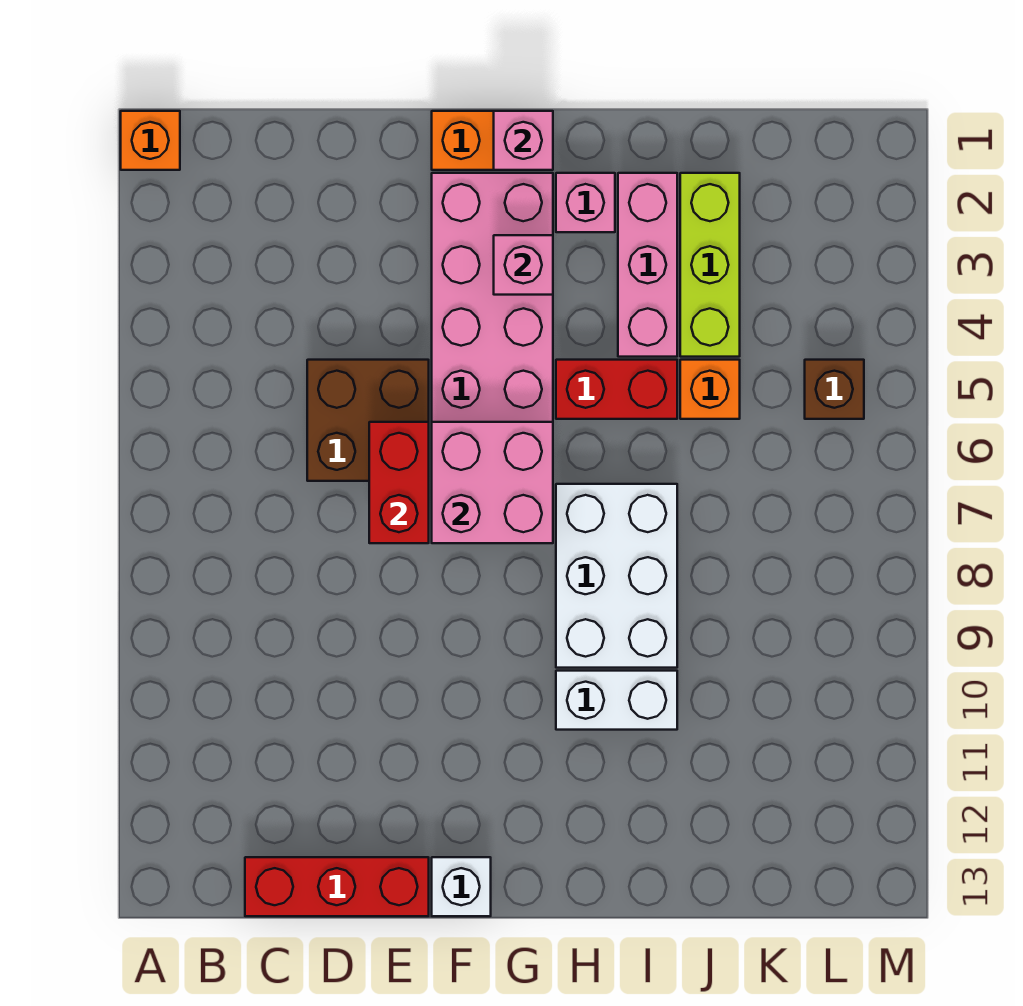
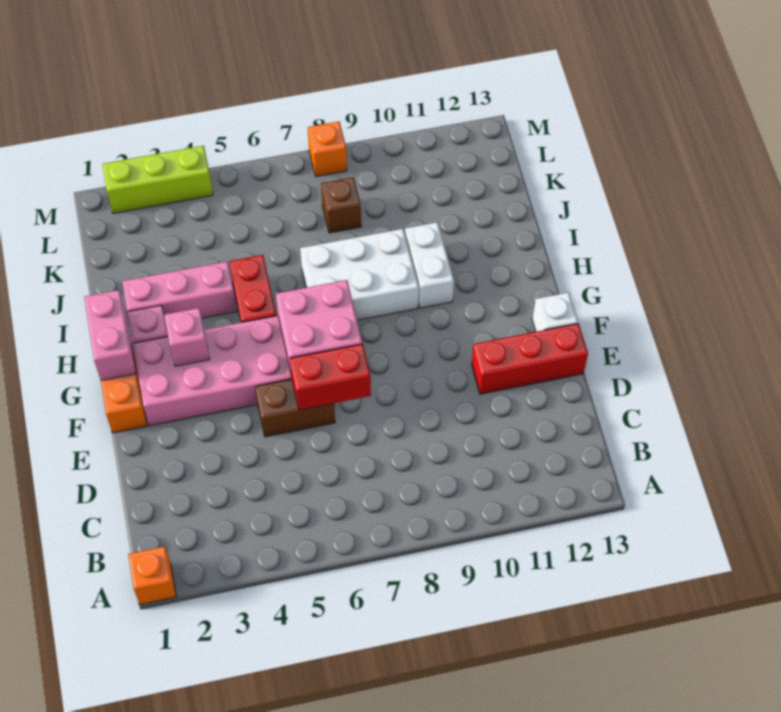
red brick C13:E13 level 1 -> red brick E11:E13 level 1
brown brick D5:E6 level 1 -> brown brick E5:E6 level 1
pink brick G1 level 2 -> pink brick G1:H1 level 2
lime brick J2:J4 level 1 -> lime brick M2:M4 level 1
orange brick J5 level 1 -> orange brick M8 level 1
brown brick L5 level 1 -> brown brick K8 level 1

